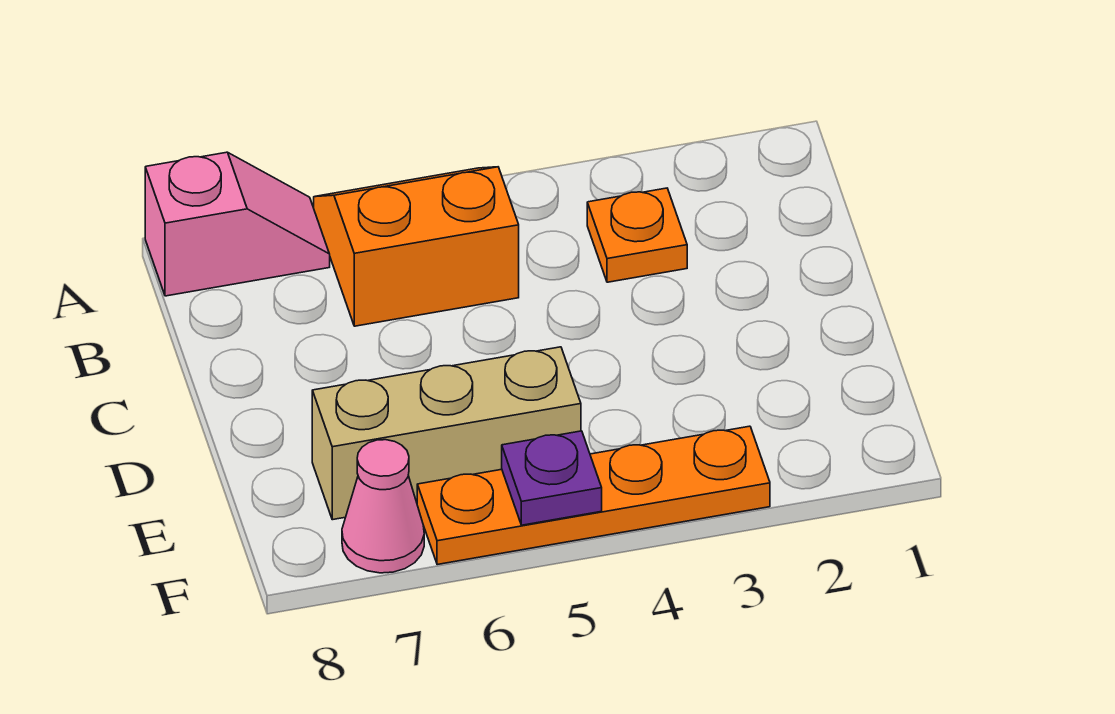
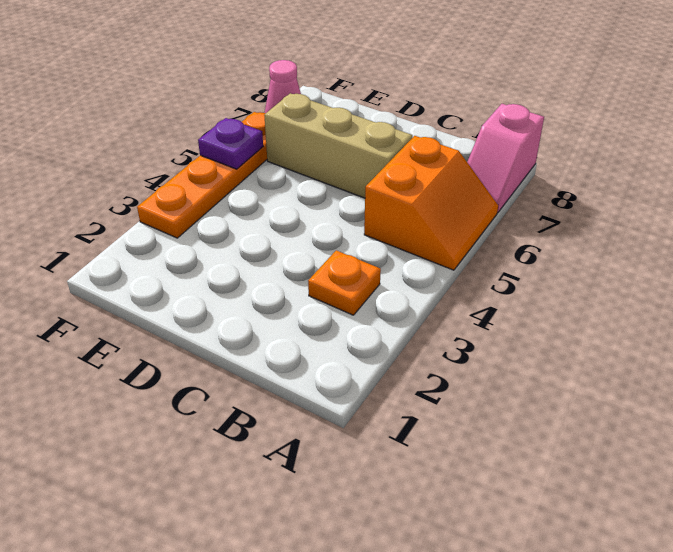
tan brick E5:E7 level 1 -> tan brick C6:E6 level 1

